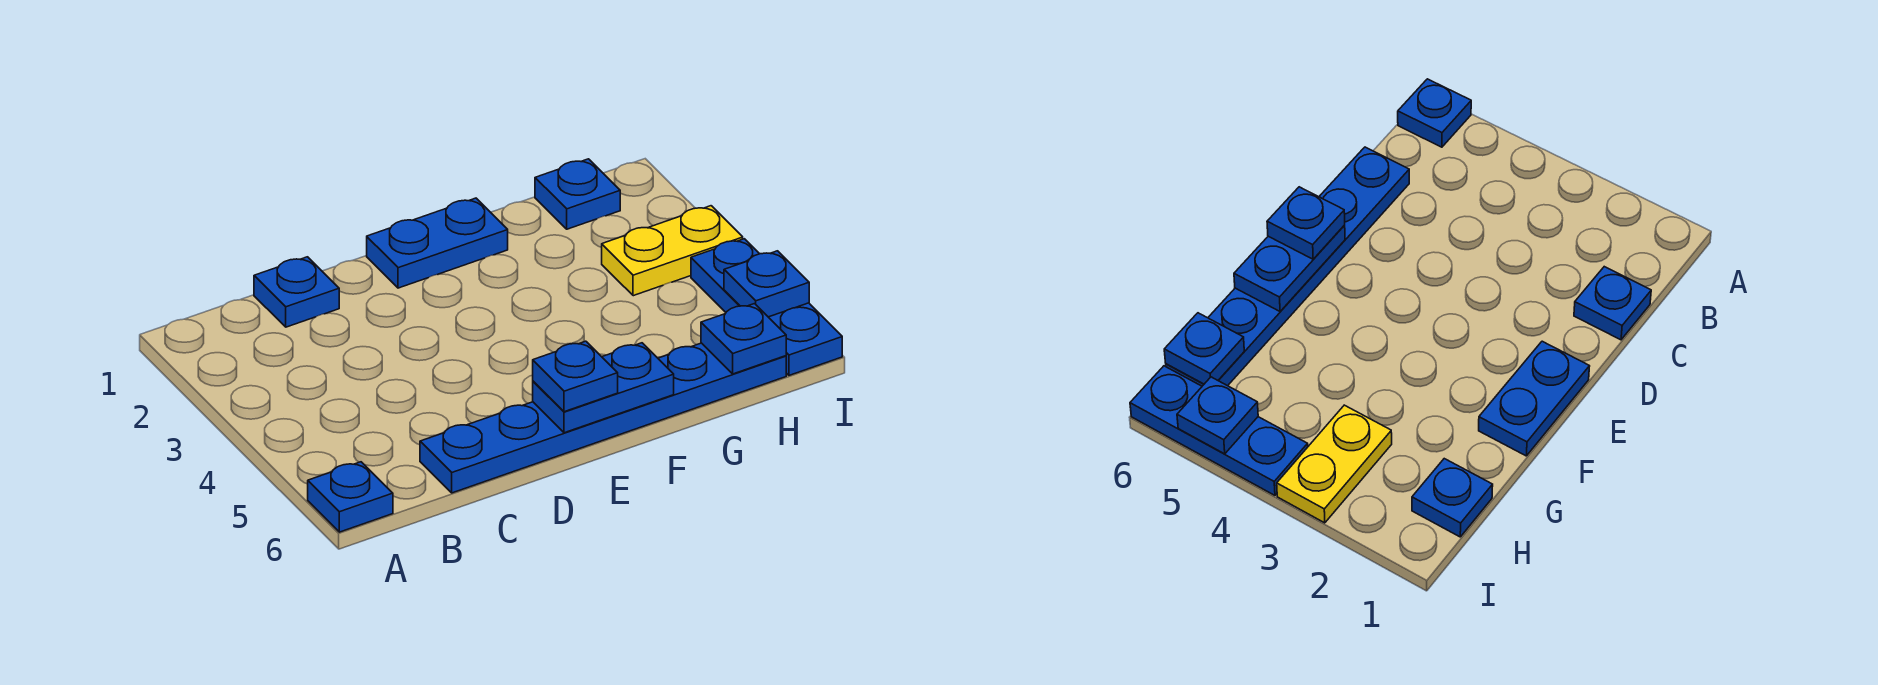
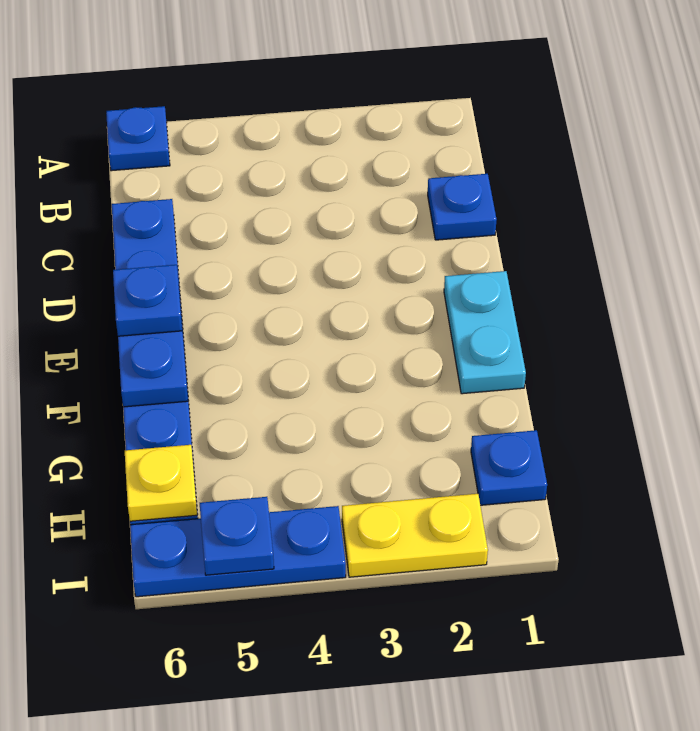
blue plate E1:F1 level 1 -> cyan plate E1:F1 level 1
yellow plate H3:I3 level 1 -> yellow plate I2:I3 level 1
blue plate H6 level 2 -> yellow plate H6 level 2

